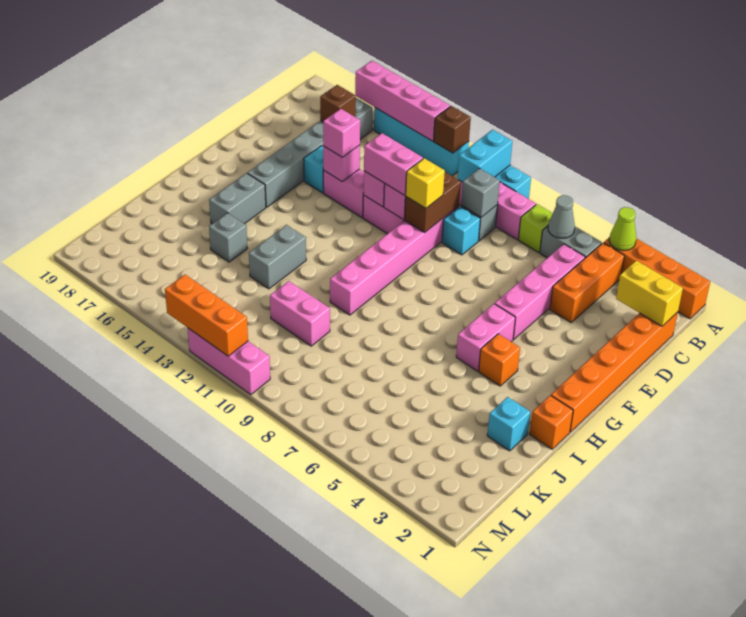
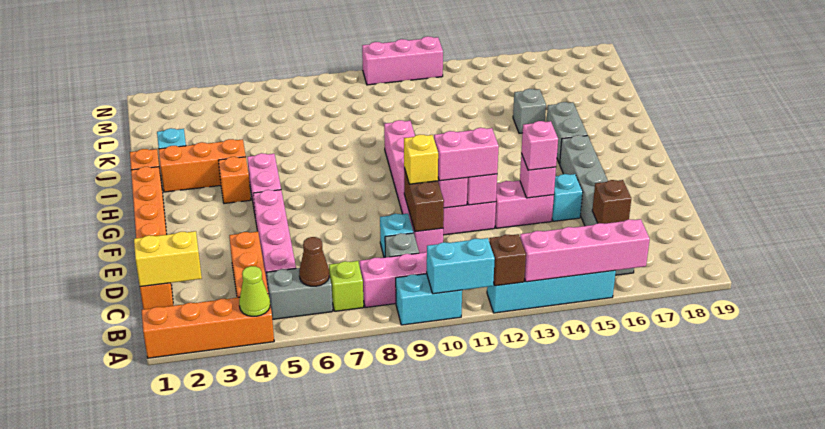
cyan brick A10:B10 level 2 -> cyan brick A10:A11 level 2
grey cone B6 level 2 -> brown cone B6 level 2
grey brick C9 level 2 -> none
grey brick I13:J13 level 1 -> none
pink brick K10:K11 level 1 -> none
orange brick N11:N13 level 2 -> orange brick I2:I4 level 1

